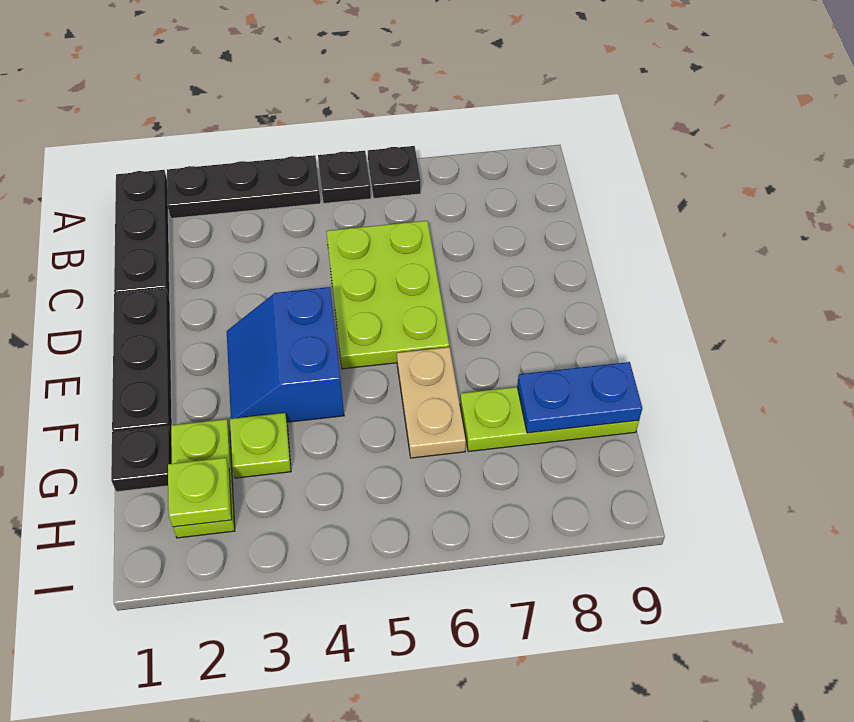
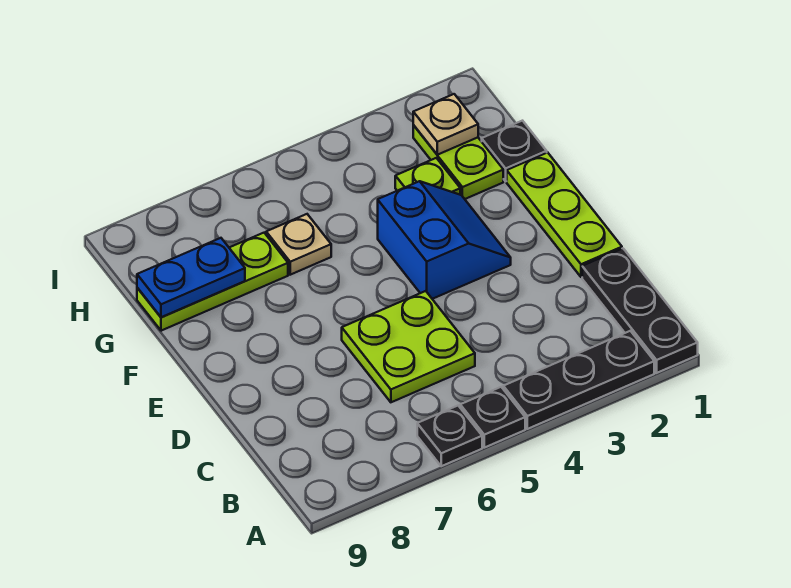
lime plate C5:E6 level 1 -> lime plate C5:D6 level 1
black plate D1:F1 level 1 -> lime plate D1:F1 level 1
tan plate F6:G6 level 1 -> tan plate G6 level 1
lime plate H2 level 2 -> tan plate H2 level 2

